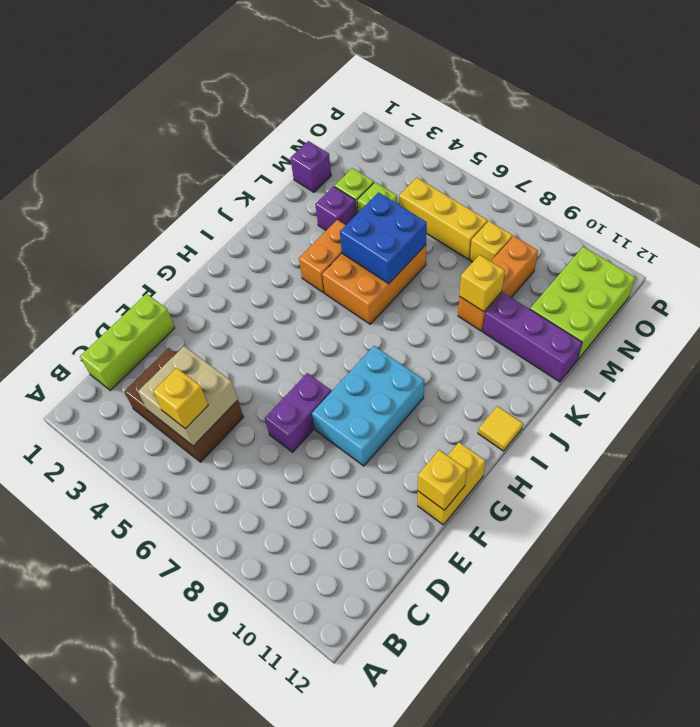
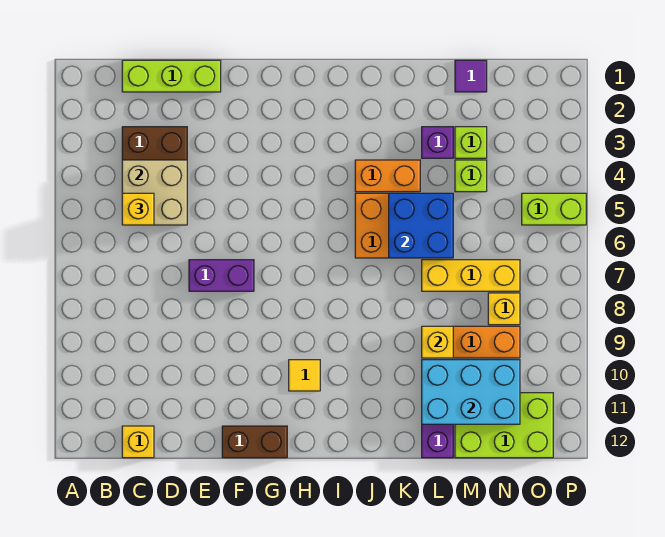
cyan brick F8:H9 level 1 -> cyan brick L10:N11 level 2
yellow brick F12:G12 level 1 -> brown brick F12:G12 level 1
yellow brick F12 level 2 -> yellow brick C12 level 1
yellow tile I12 level 1 -> yellow tile H10 level 1
purple brick M1 level 1 -> purple tile M1 level 1
yellow brick N5:N7 level 1 -> yellow brick L7:N7 level 1
none -> lime brick O5:P5 level 1

